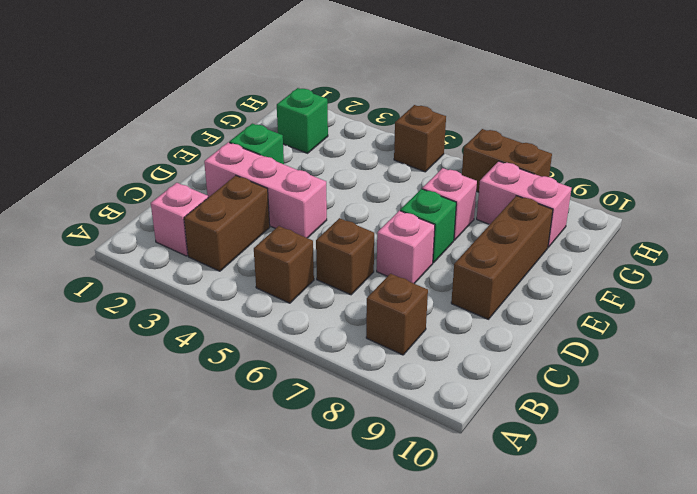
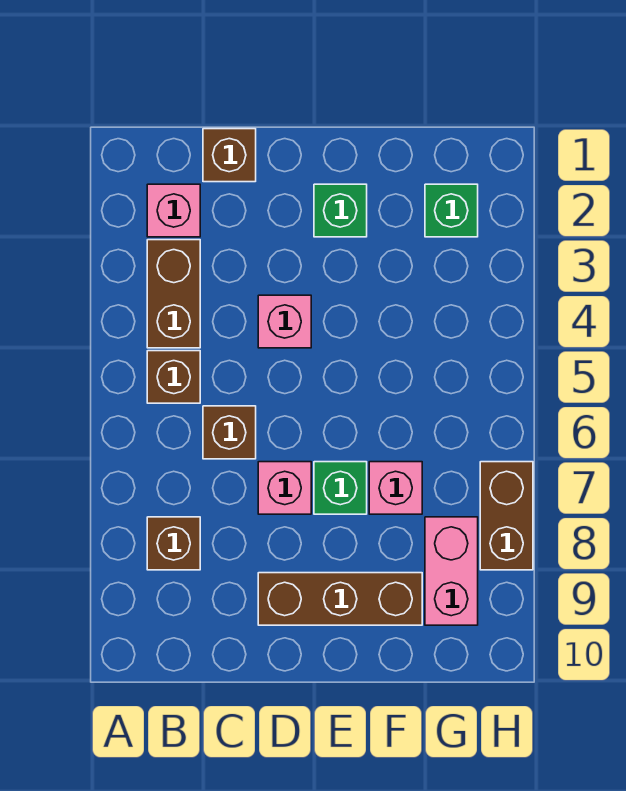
brown brick B3:C3 level 1 -> brown brick B3:B4 level 1
pink brick D2:D4 level 1 -> pink brick D4 level 1
brown brick H5 level 1 -> brown brick C1 level 1

